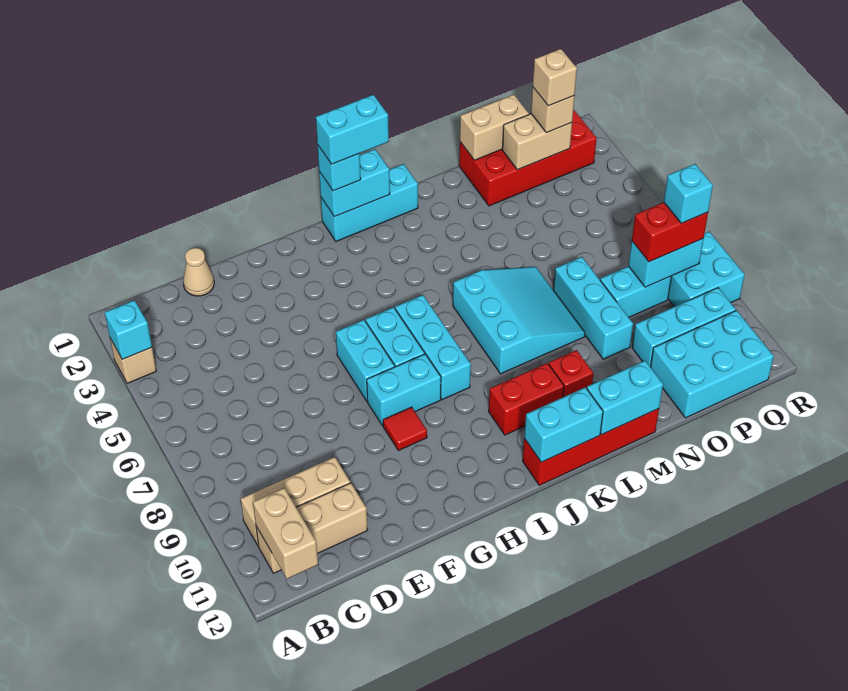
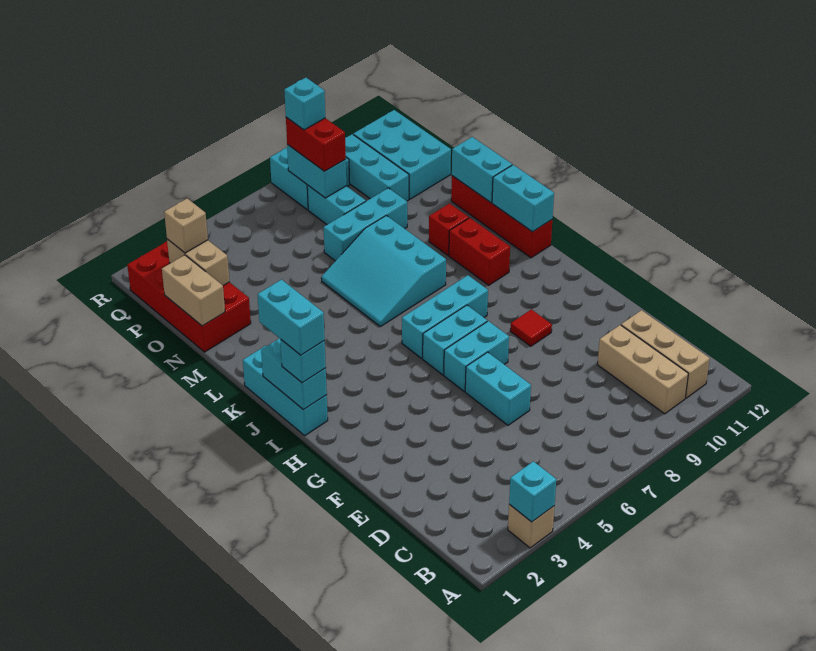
tan brick B11:B12 level 2 -> none
tan cone D1 level 1 -> none
cyan brick G8:H8 level 1 -> cyan brick E6:F6 level 1
cyan slope K6:M8 level 1 top K -> cyan slope K6:M8 level 1 top 8
tan brick P2 level 4 -> none

